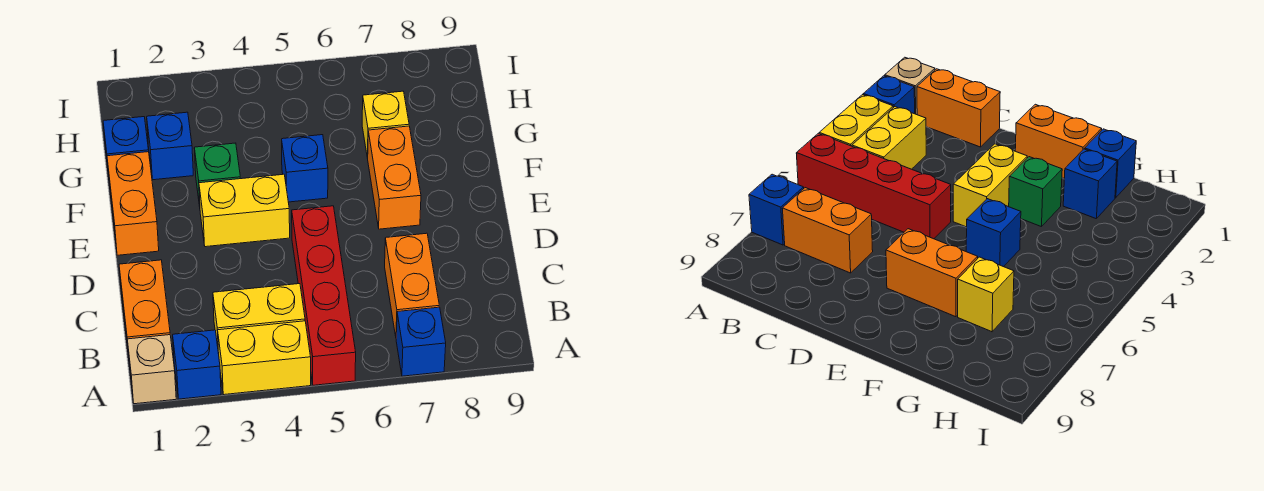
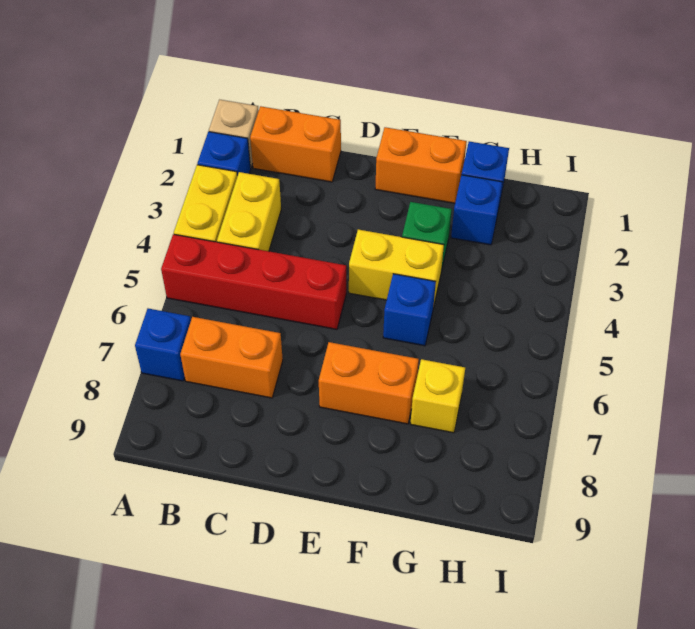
yellow brick E3:E4 level 1 -> yellow brick E4:F4 level 1

